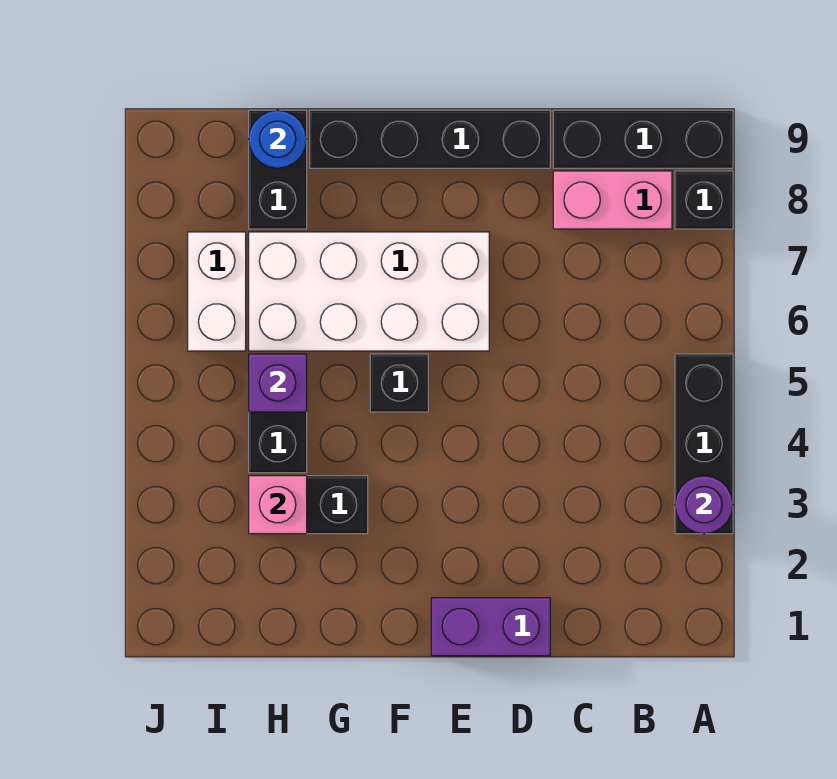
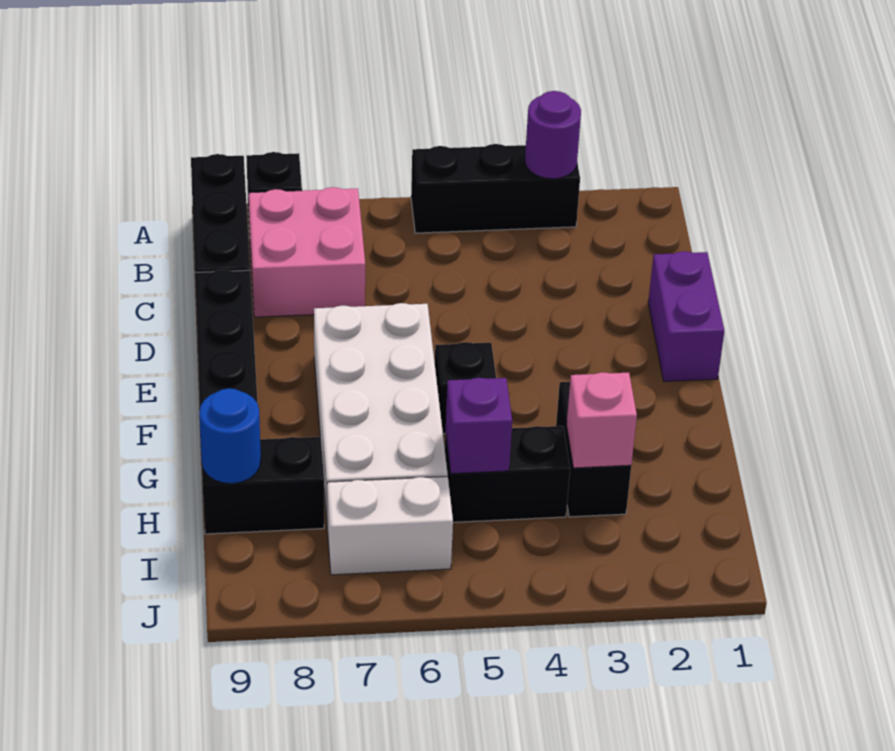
pink brick B8:C8 level 1 -> pink brick B7:C8 level 1

